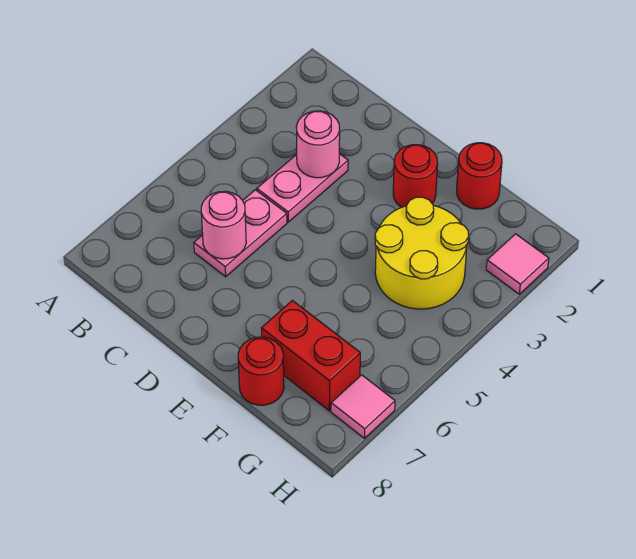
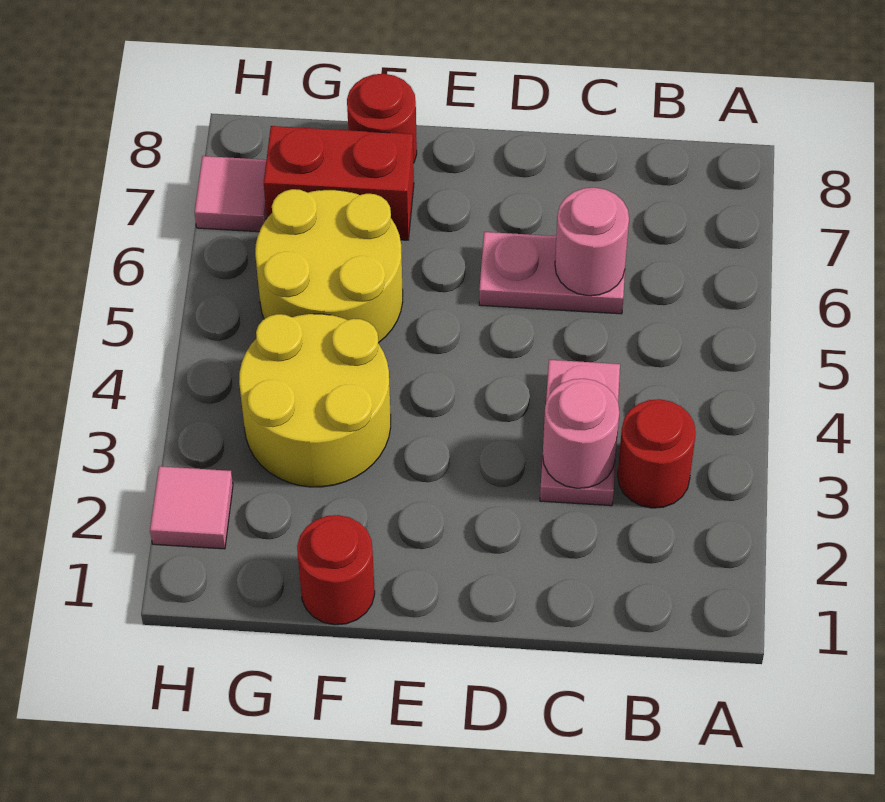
pink plate C5:C6 level 1 -> pink plate C6:D6 level 1
red round brick E2 level 1 -> red round brick B3 level 1
none -> yellow round brick F5:G6 level 1

